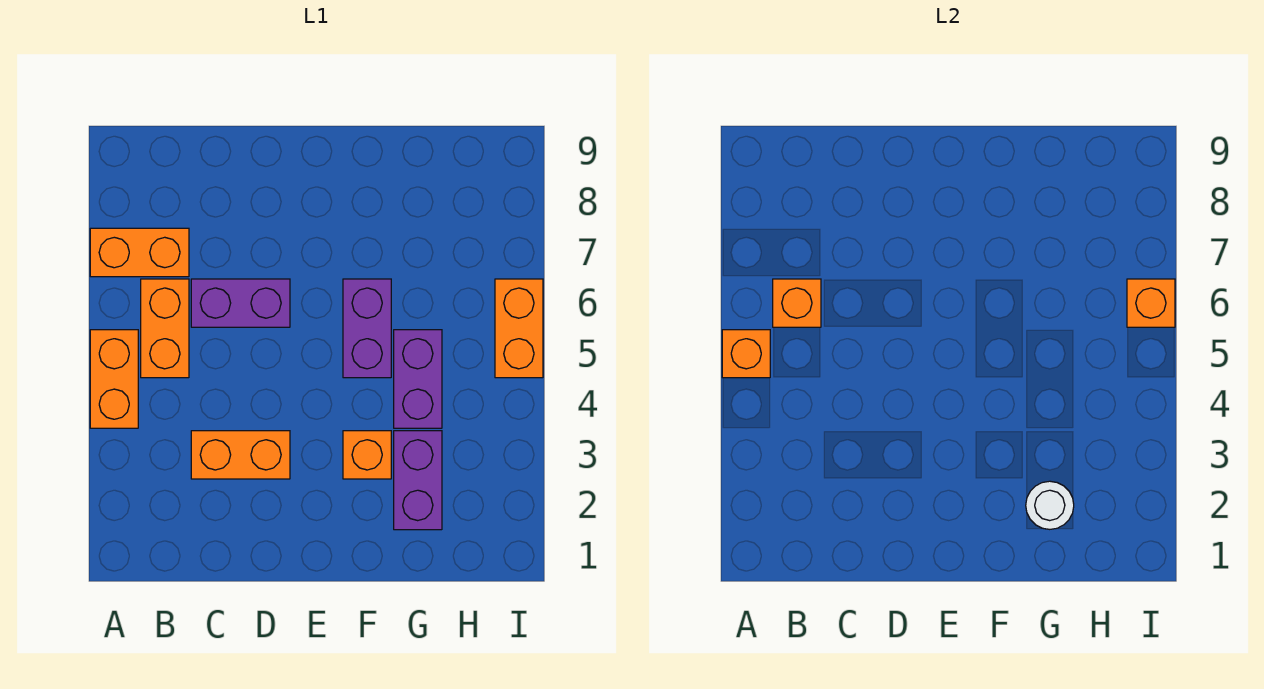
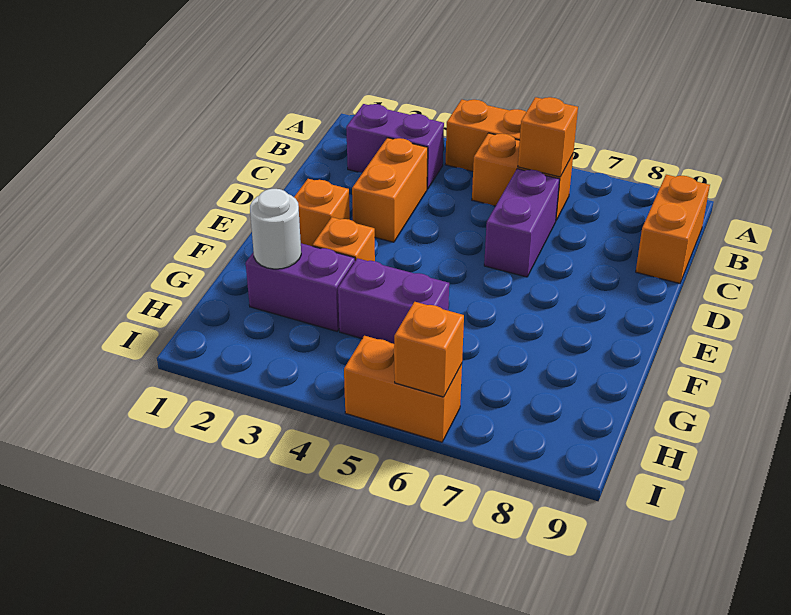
orange brick A5 level 2 -> orange brick E2 level 1
orange brick A7:B7 level 1 -> orange brick B9:C9 level 1
purple brick F5:F6 level 1 -> purple brick B2:B3 level 1

